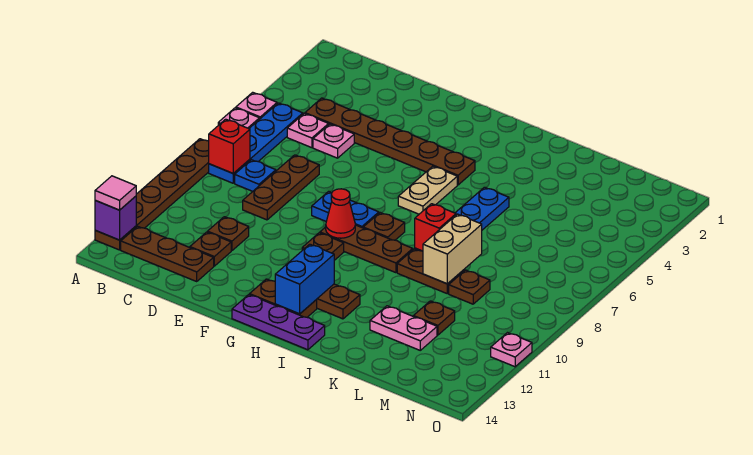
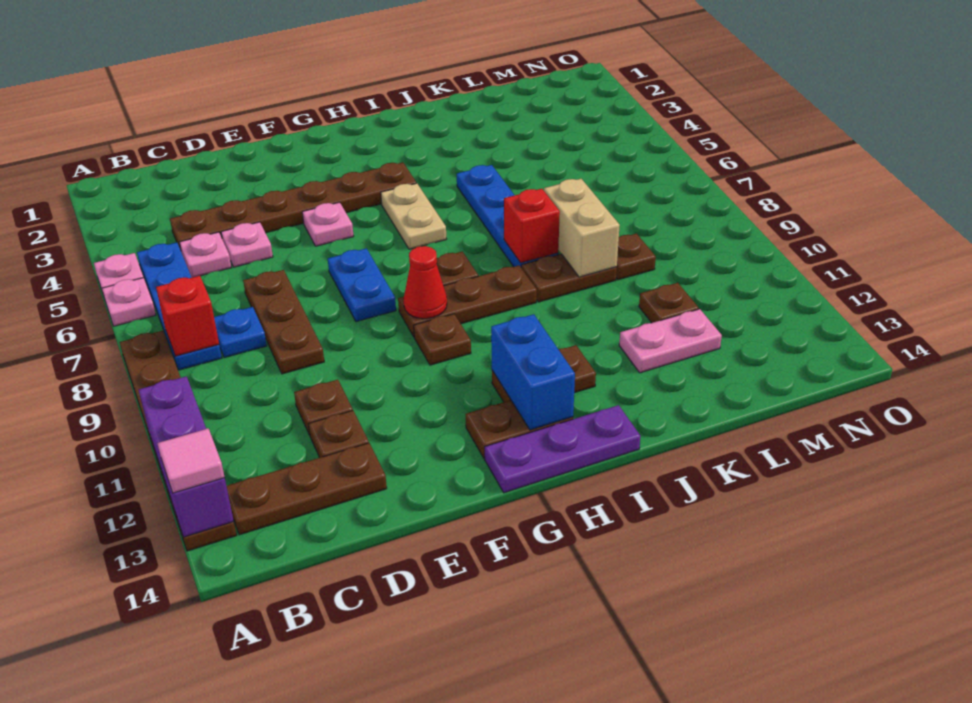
purple brick A13 level 2 -> purple brick A11:A13 level 2
blue plate F8:G8 level 1 -> blue plate F7:F8 level 1
pink plate O11 level 1 -> pink plate F5 level 1

